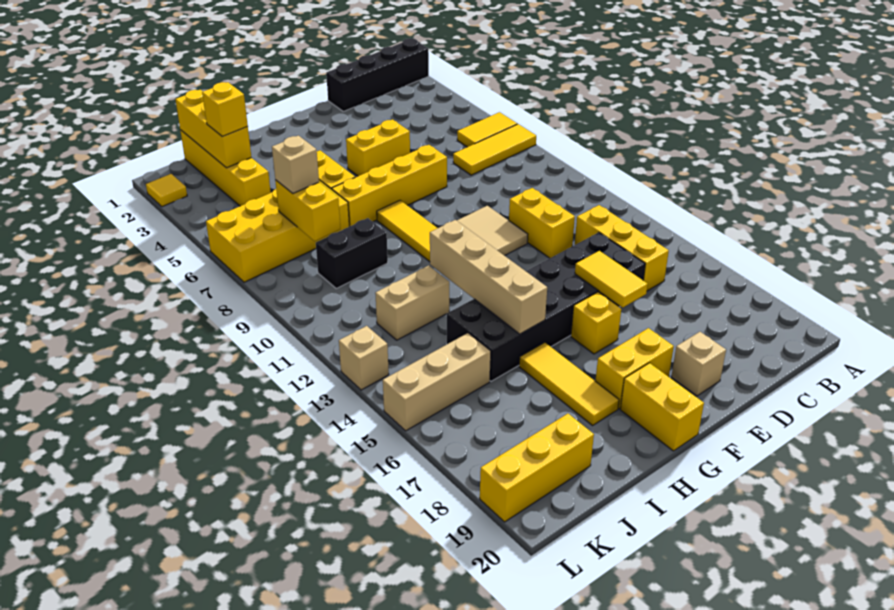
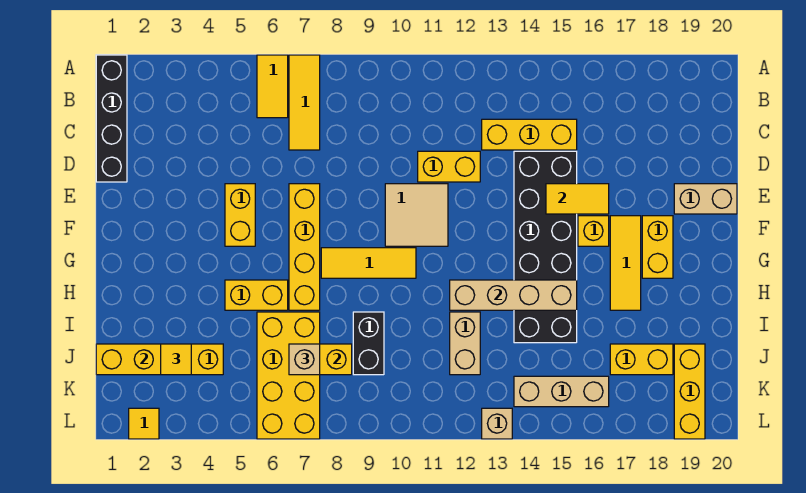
tan brick E19 level 1 -> tan brick E19:E20 level 1
yellow brick G19:G20 level 1 -> yellow brick J17:J18 level 1
yellow tile H16:H18 level 1 -> yellow tile F17:H17 level 1
yellow brick J3 level 3 -> yellow tile J3 level 3
tan brick J15:L15 level 1 -> tan brick K14:K16 level 1

